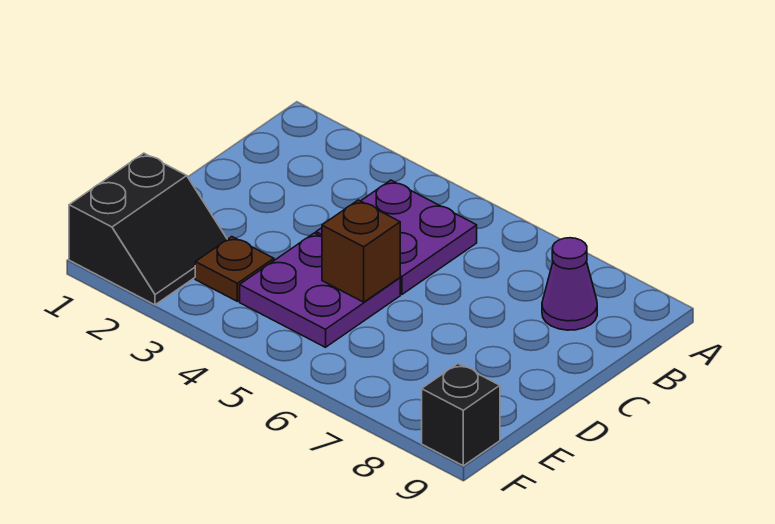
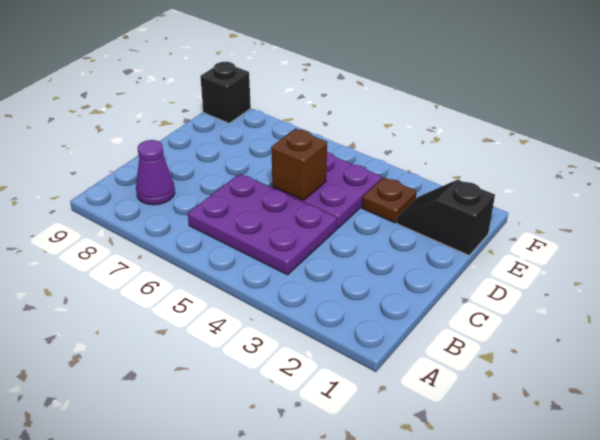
purple plate B4:C5 level 1 -> purple plate B4:C6 level 1
black slope E1:F2 level 1 top 1 -> black slope E1:E2 level 1 top 1

